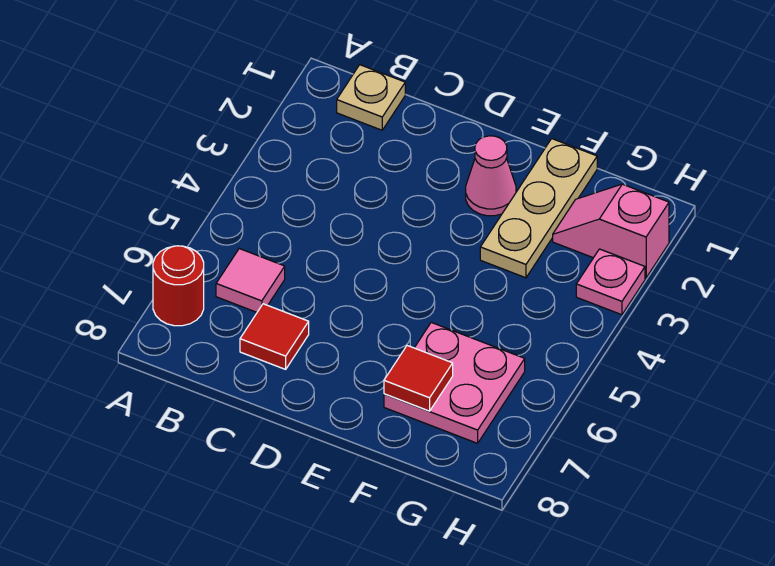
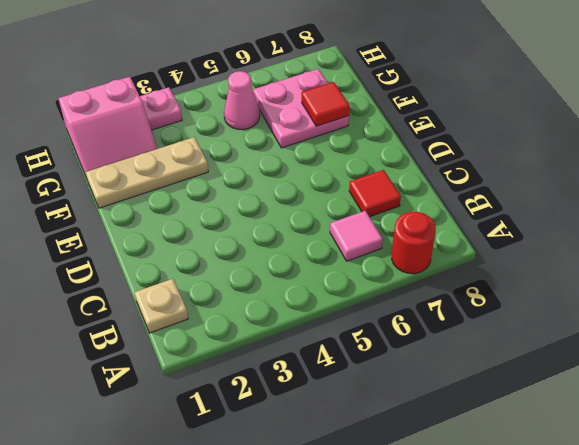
pink cone E2 level 1 -> pink cone G5 level 1
pink slope G2:H2 level 1 top H -> pink slope G1:H2 level 1 top H

